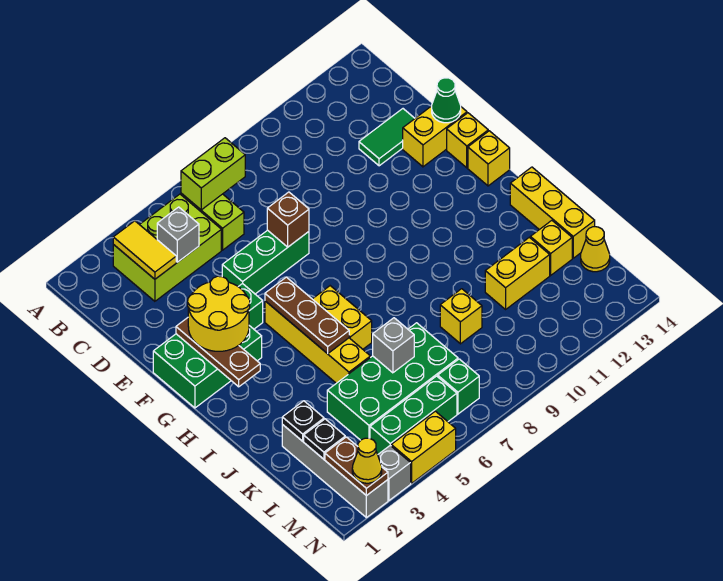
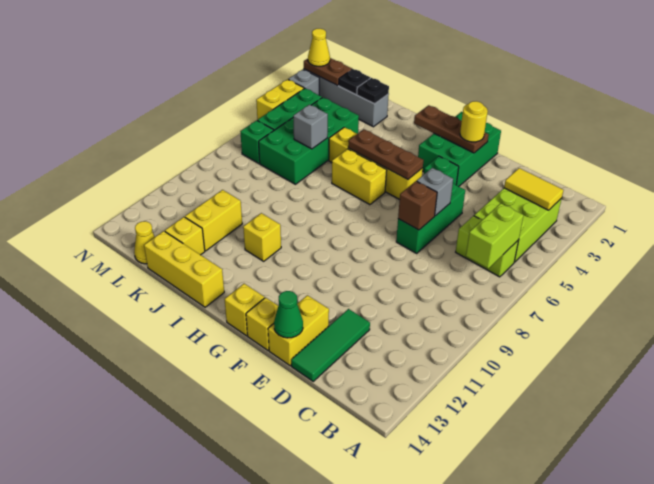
grey brick C4 level 2 -> grey brick E6 level 2
green tile D12:D13 level 1 -> green tile D12:D14 level 1
yellow round brick F2:G3 level 3 -> yellow round brick F2 level 3
yellow brick K9 level 1 -> yellow brick I11 level 1

